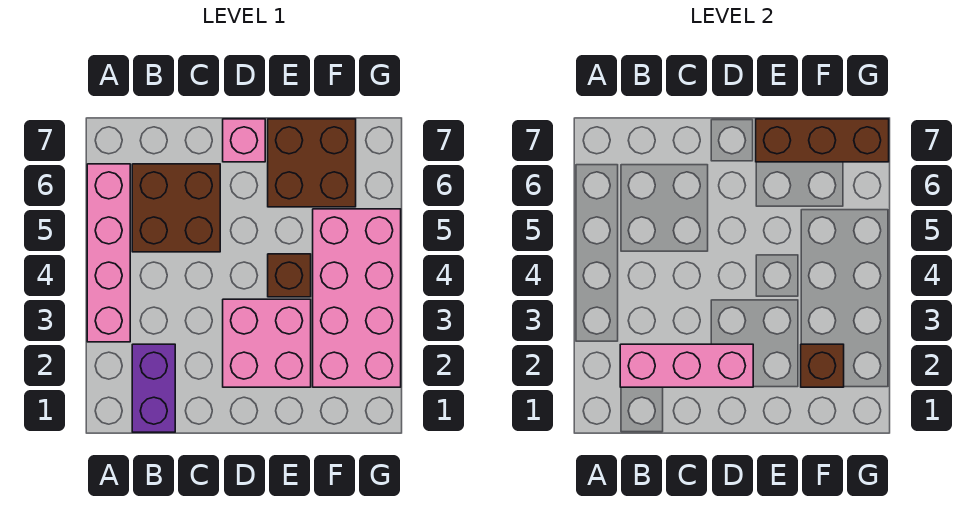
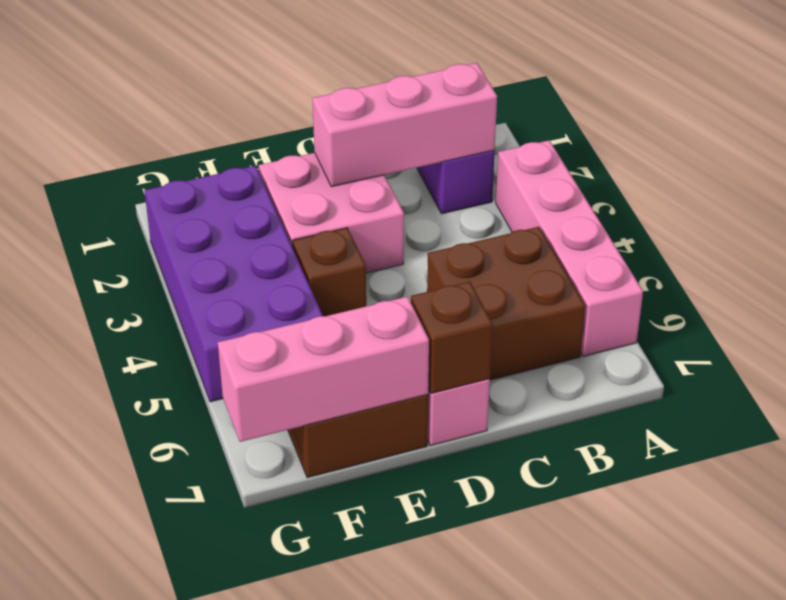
brown brick E7:G7 level 2 -> pink brick E7:G7 level 2
pink brick F2:G5 level 1 -> purple brick F2:G5 level 1
brown brick F2 level 2 -> brown brick D7 level 2

